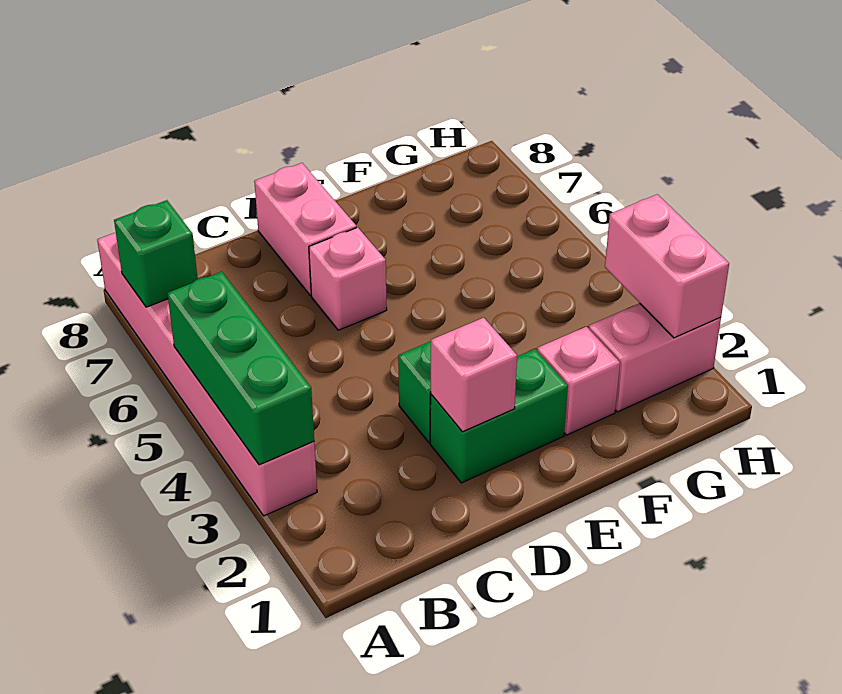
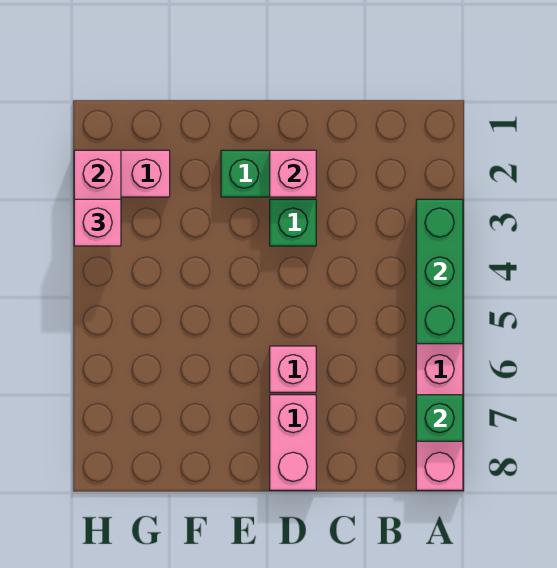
pink brick F2 level 1 -> pink brick H3 level 3

